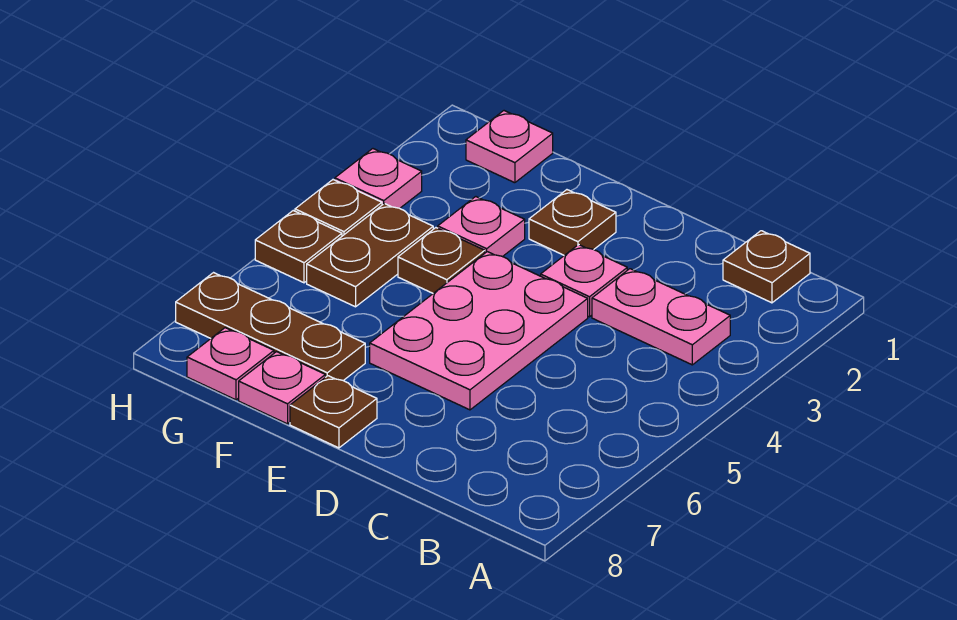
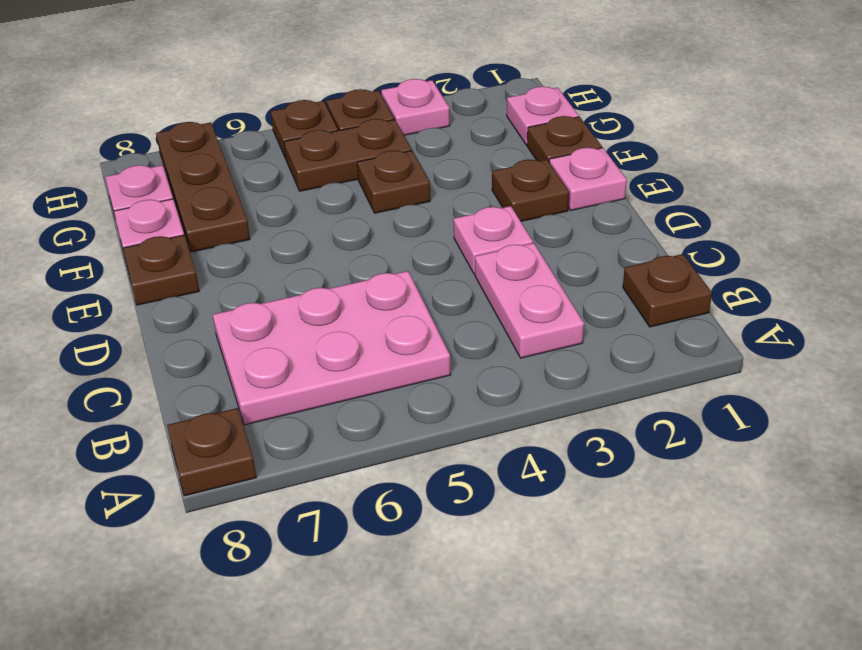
none -> brown plate A8 level 1
pink plate D4:E6 level 1 -> pink plate B5:C7 level 1
none -> brown plate F1 level 1
pink plate F3 level 1 -> pink plate E1 level 1

